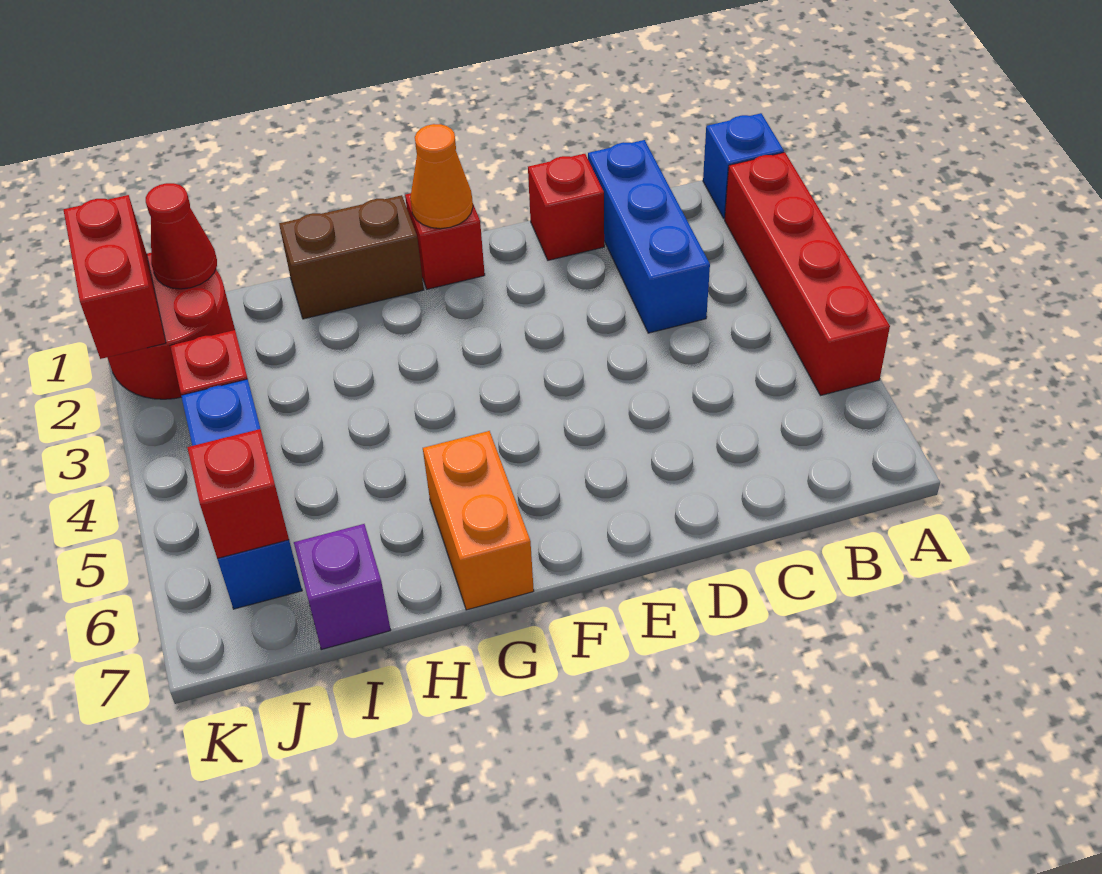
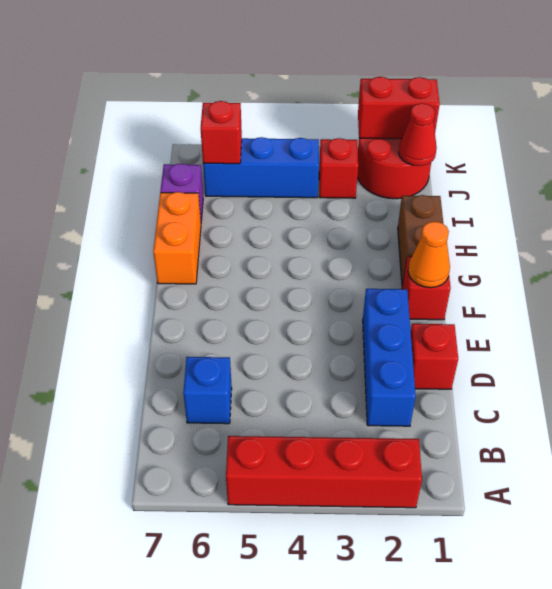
blue brick A1 level 1 -> blue brick C6 level 1
blue brick C1:C3 level 1 -> blue brick C2:E2 level 1
orange brick G6:G7 level 1 -> orange brick G7:H7 level 1

